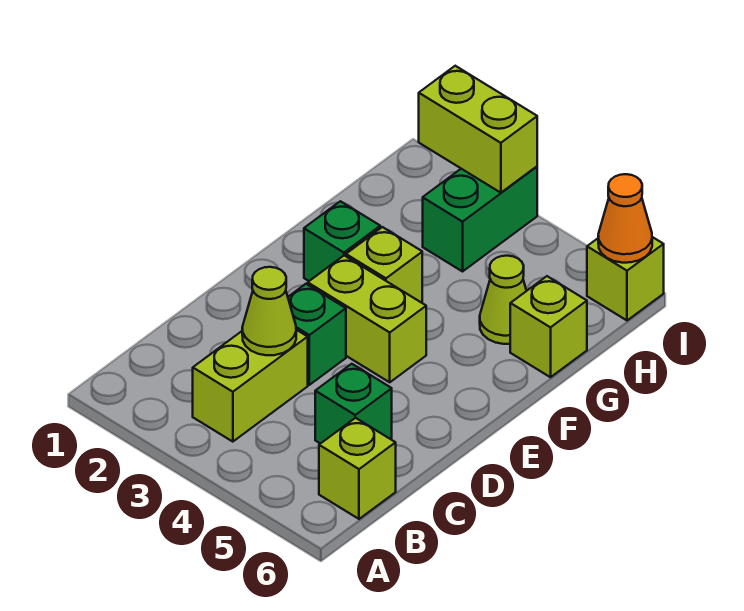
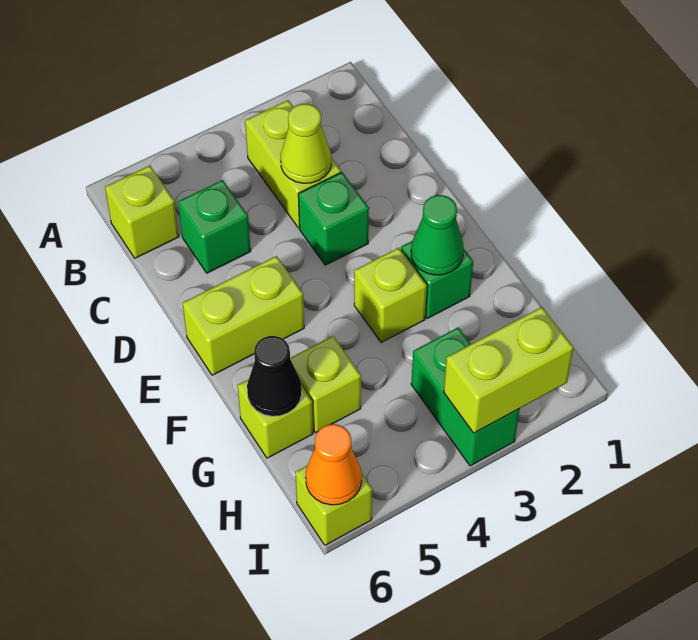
lime brick E3:E4 level 1 -> lime brick E5:E6 level 1
none -> green cone F2 level 2
lime cone G5 level 1 -> lime brick G5 level 1
none -> black cone G6 level 2

